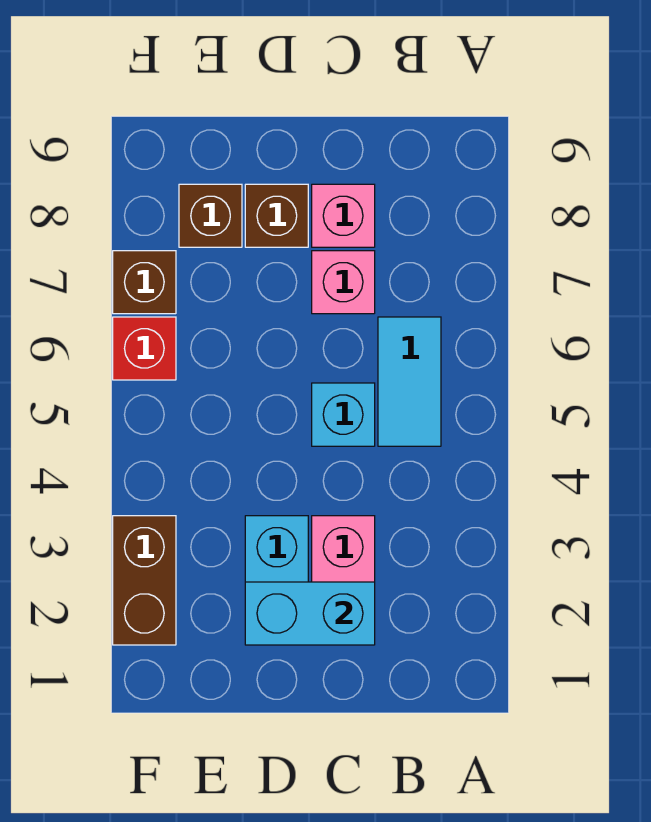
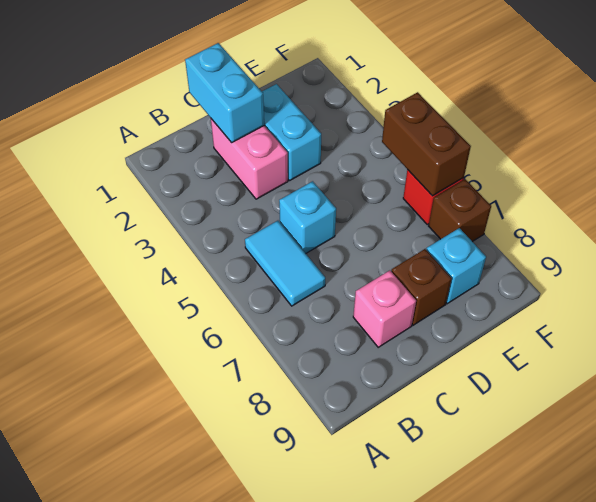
cyan brick C2:D2 level 2 -> cyan brick C1:C2 level 2
pink brick C7 level 1 -> none
brown brick E8 level 1 -> cyan brick E8 level 1
brown brick F2:F3 level 1 -> brown brick F5:F6 level 2

